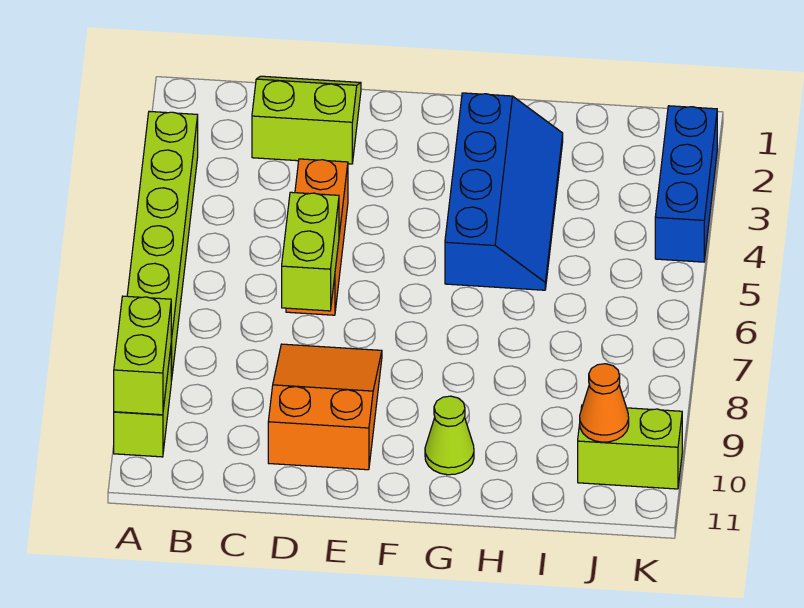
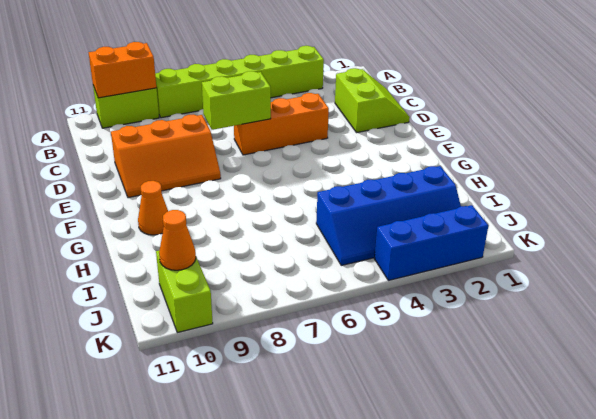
lime brick A9:A10 level 2 -> orange brick A9:A10 level 2
orange slope D8:E10 level 1 top 10 -> orange slope D8:E10 level 1 top D
blue slope G2:H5 level 1 top G -> blue slope I2:J5 level 1 top I
lime cone G10 level 1 -> orange cone G10 level 1

